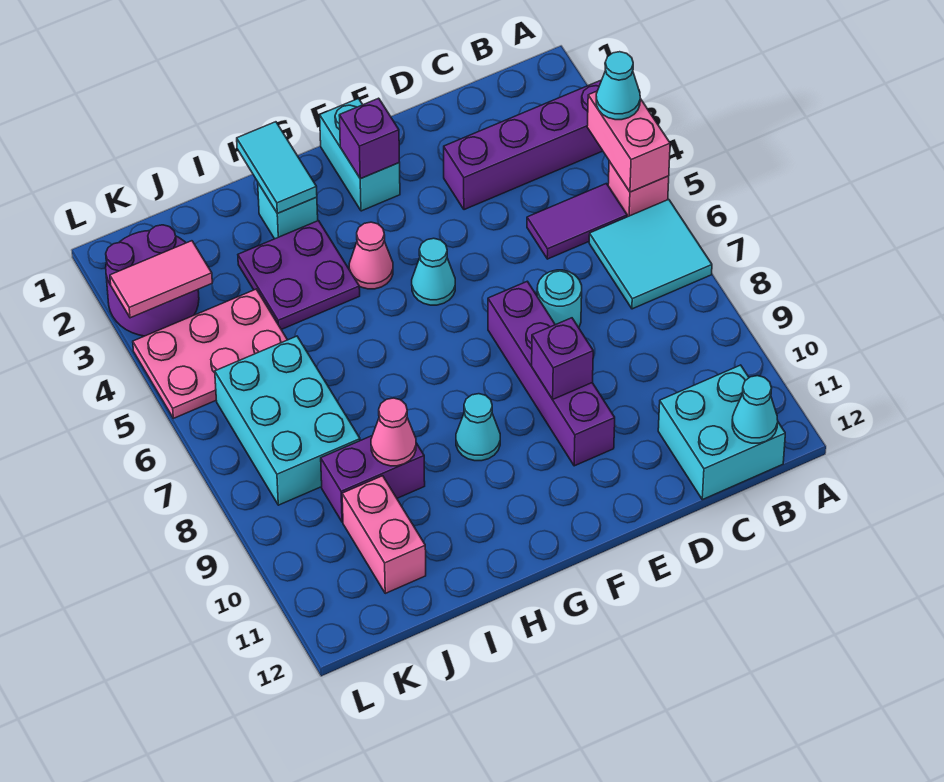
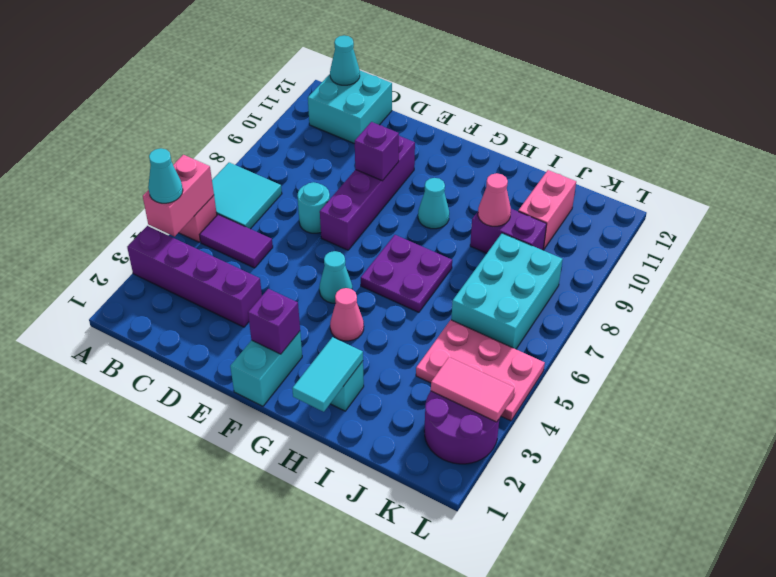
purple plate H3:I4 level 1 -> purple plate G6:H7 level 1

